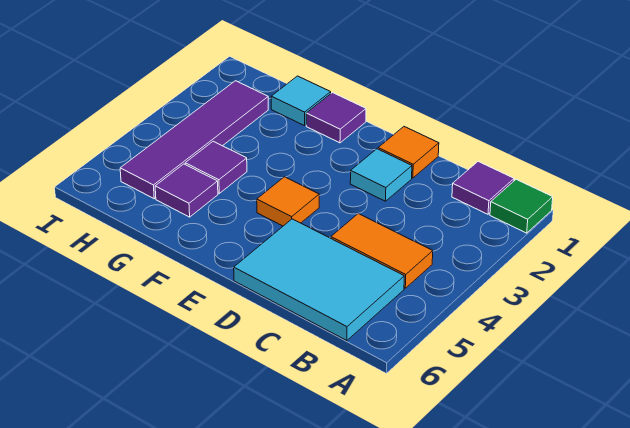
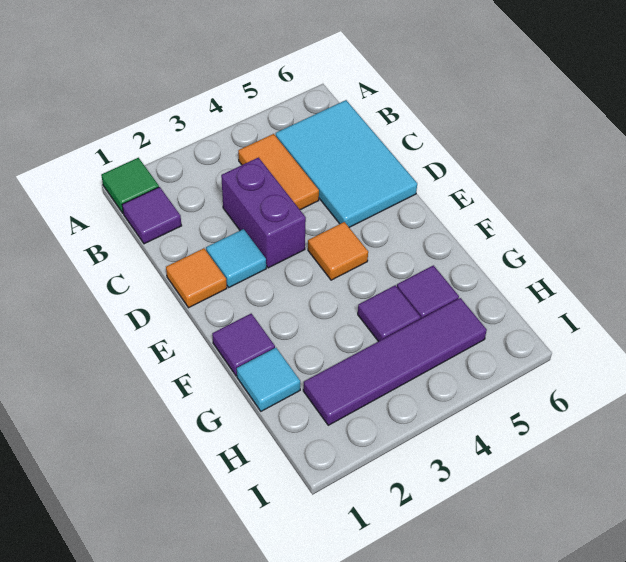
none -> purple brick C3:D3 level 1

